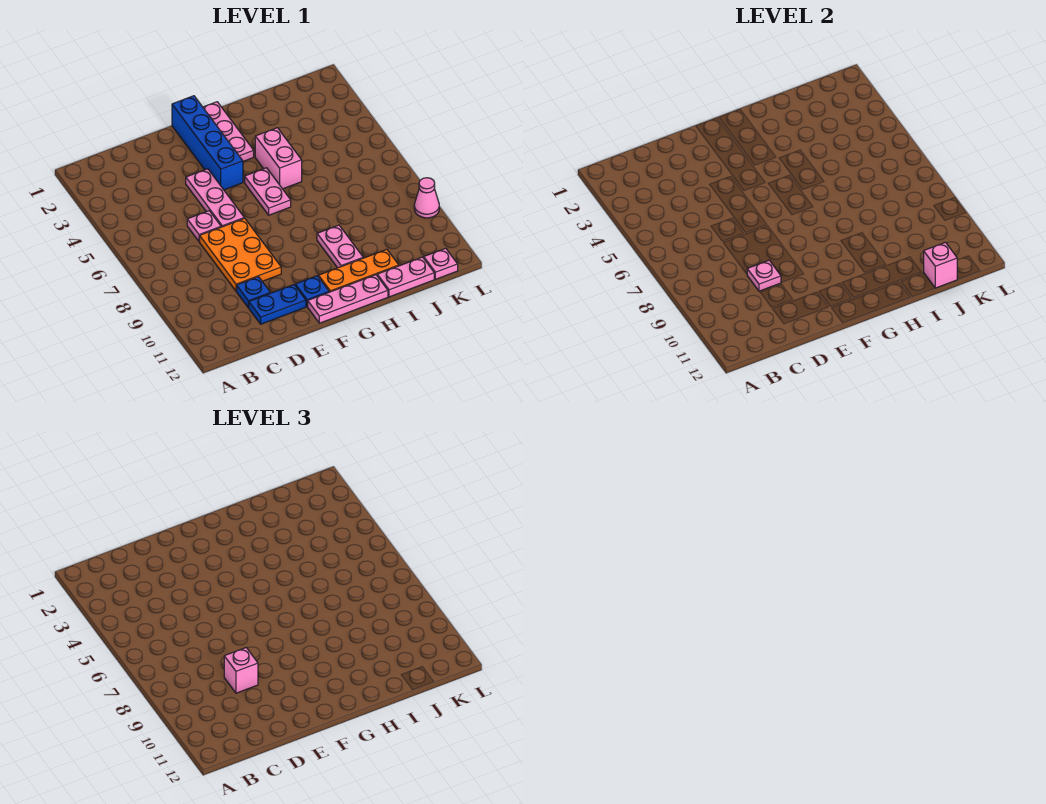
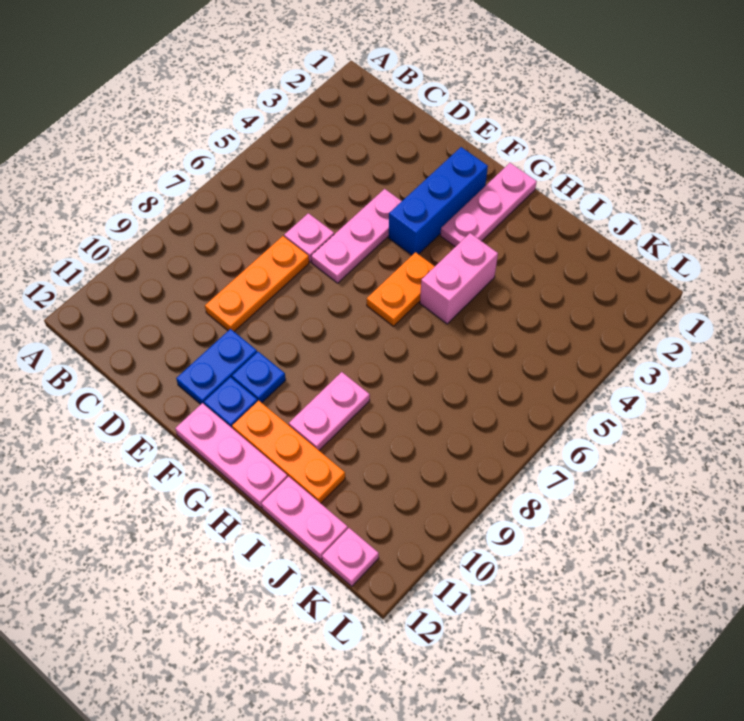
orange plate D7:E9 level 1 -> orange plate D7:D9 level 1
pink plate D9 level 2 -> none
pink brick D9 level 3 -> none
blue plate D10 level 1 -> blue plate F10 level 1
blue plate D11:E11 level 1 -> blue plate E10:E11 level 1
blue brick F1:F4 level 1 -> blue brick F2:F4 level 1
pink plate G5:G6 level 1 -> orange plate G5:G6 level 1
pink brick J12 level 2 -> none
pink cone L9 level 1 -> none

